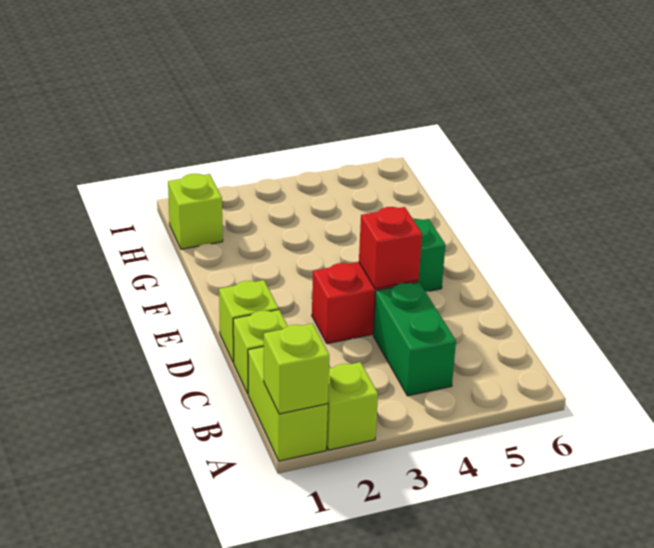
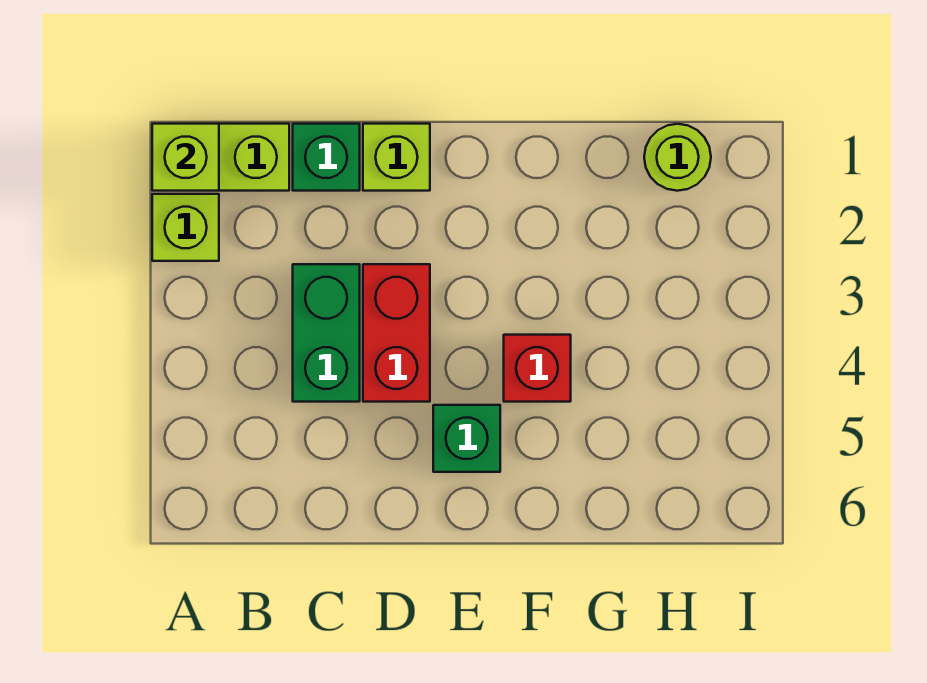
green brick B4:C4 level 1 -> green brick C3:C4 level 1
lime brick C1 level 1 -> green brick C1 level 1
red brick D4 level 2 -> red brick F4 level 1
lime brick H1 level 1 -> lime round brick H1 level 1

